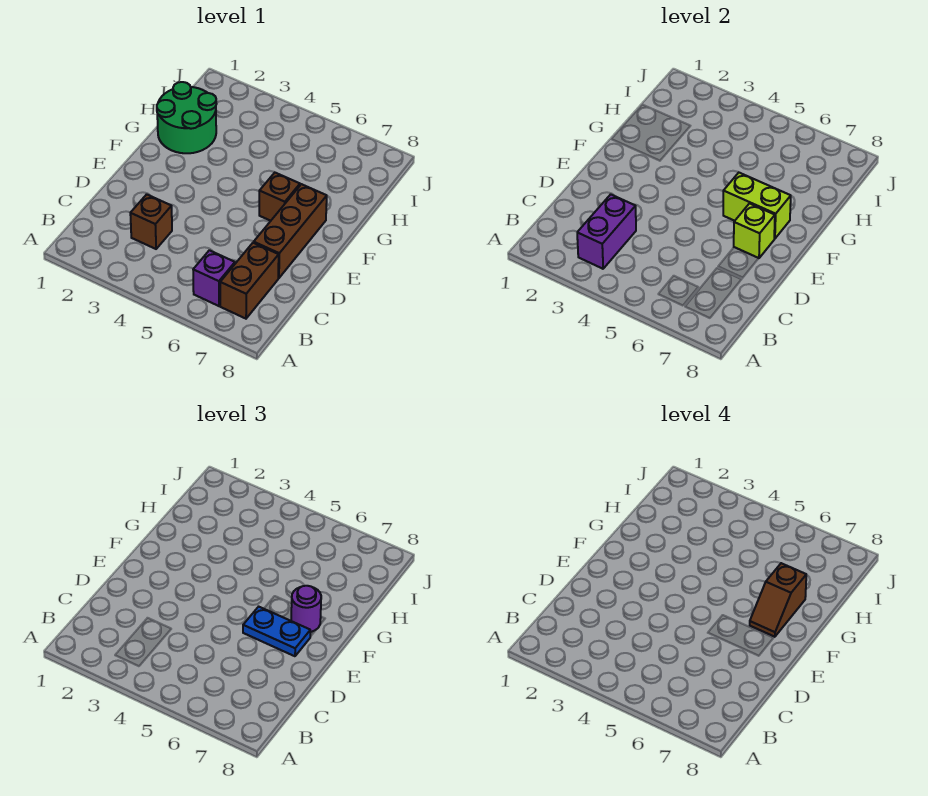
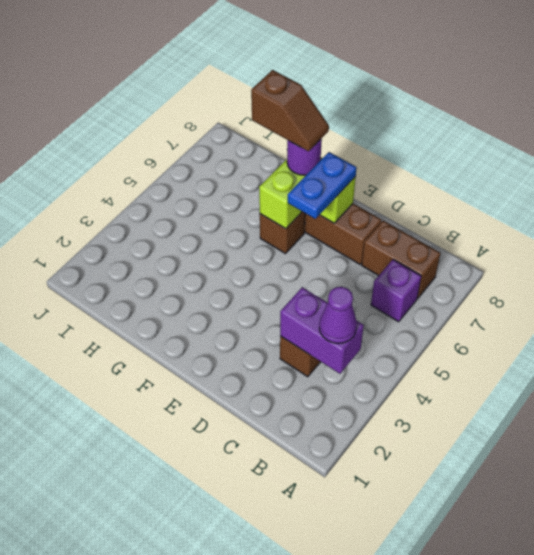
none -> purple cone B3 level 3
green round brick G1:H2 level 1 -> none

